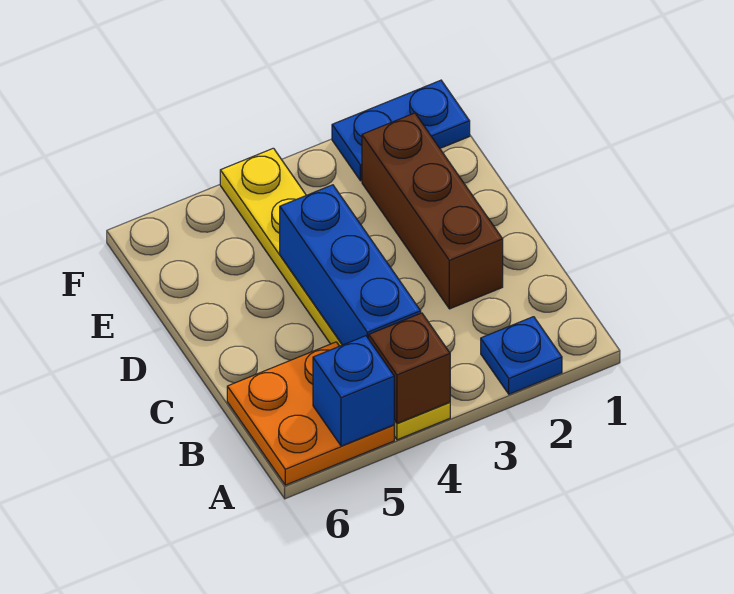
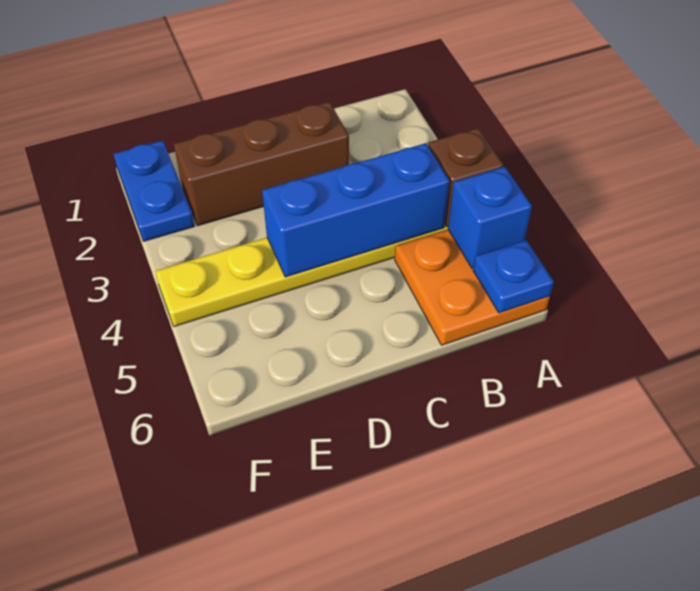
blue plate A2 level 1 -> blue plate A6 level 2

